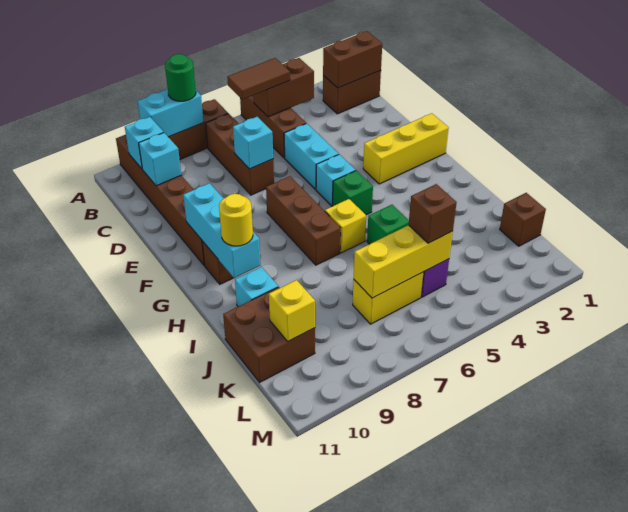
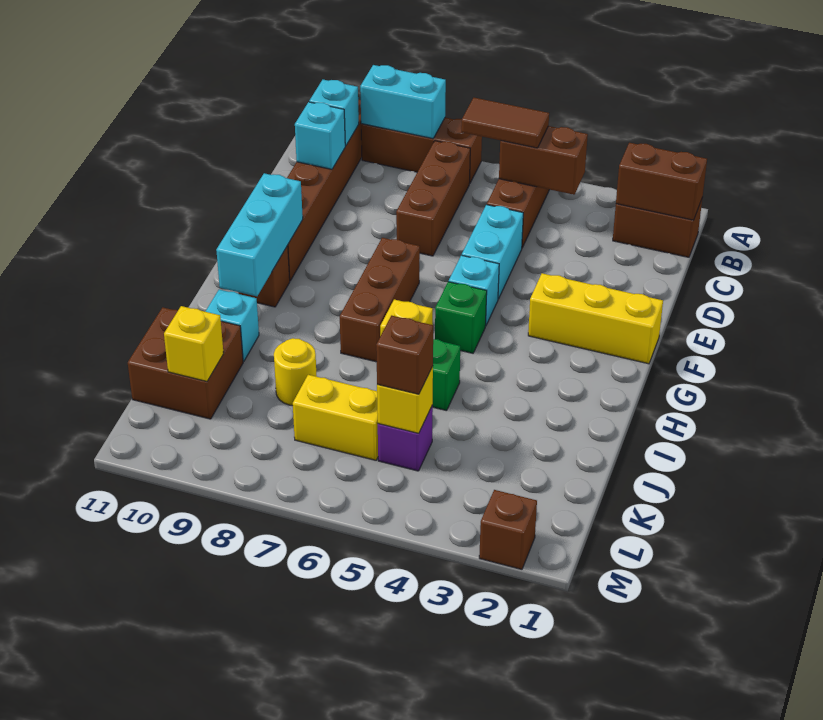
green round brick A8 level 3 -> none
cyan brick D7 level 2 -> none
yellow round brick H10 level 3 -> yellow round brick J8 level 1
brown brick K1 level 1 -> brown brick M2 level 1
yellow brick K5:K7 level 2 -> yellow brick K5 level 2

